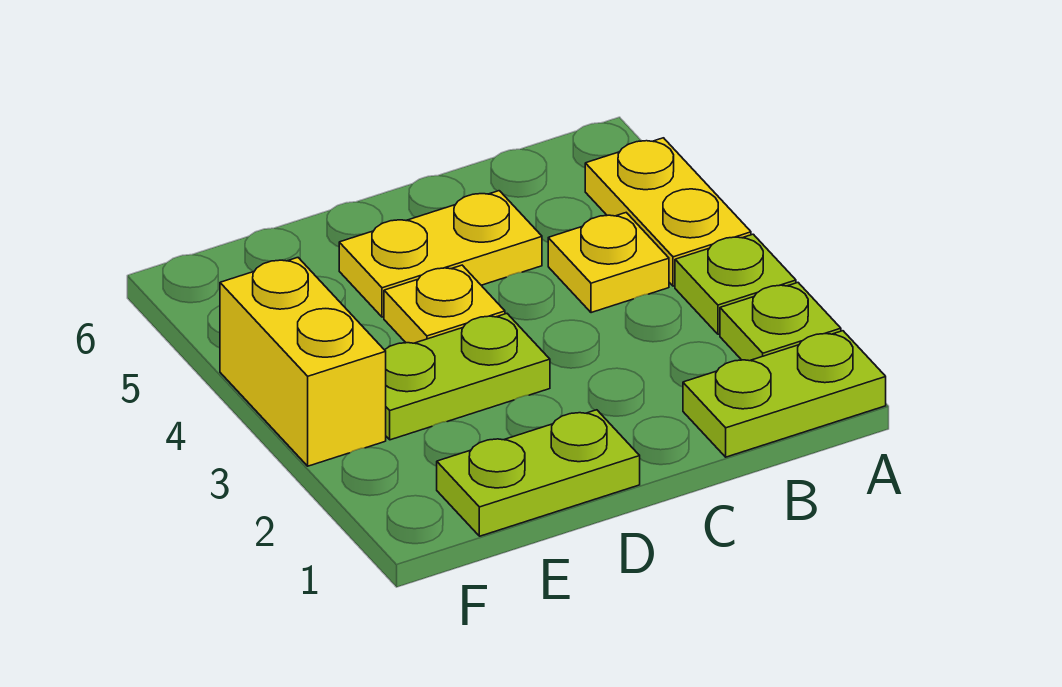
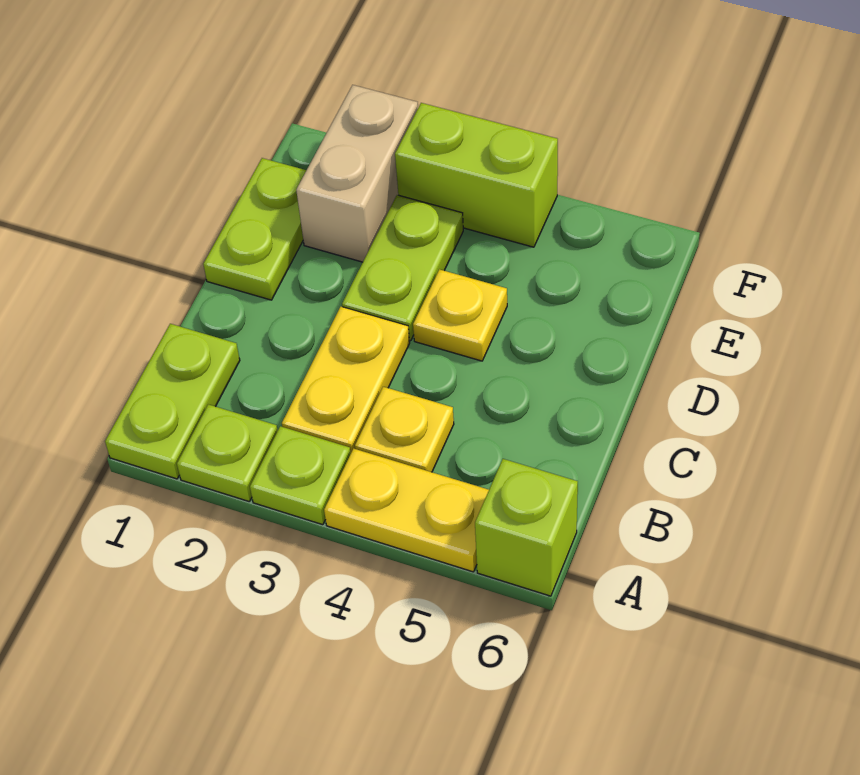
none -> lime brick A6 level 1
yellow plate C5:D5 level 1 -> yellow plate B3:C3 level 1
none -> tan brick E2:F2 level 1
yellow brick F3:F4 level 1 -> lime brick F3:F4 level 1

